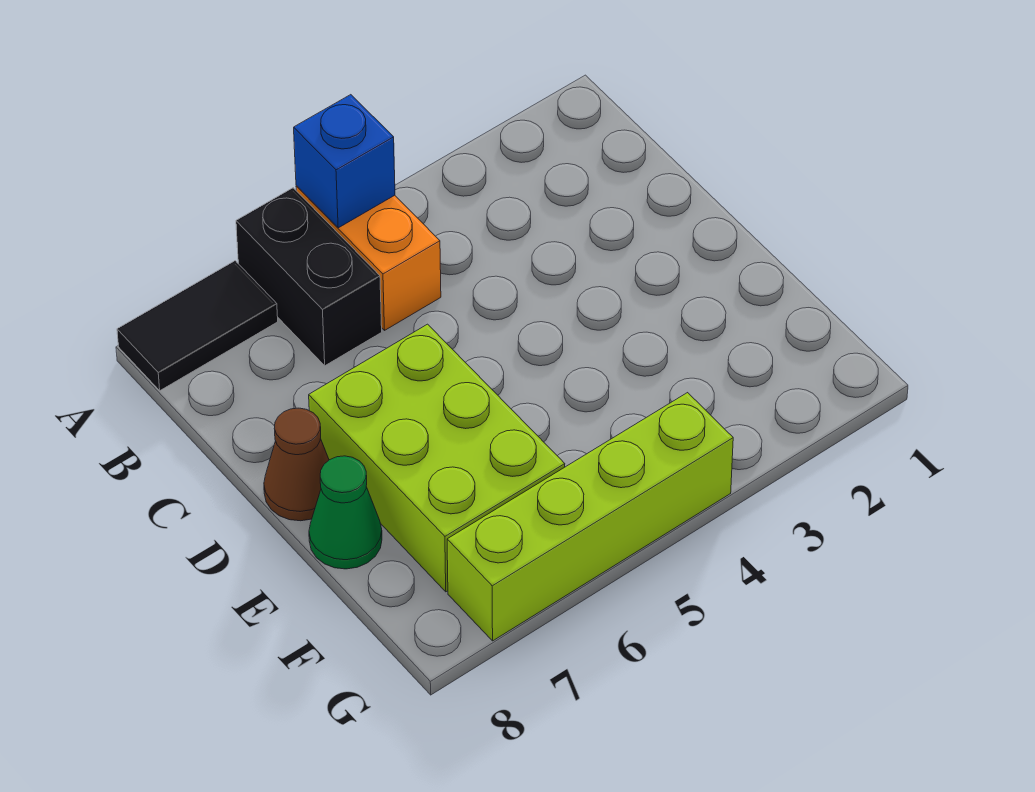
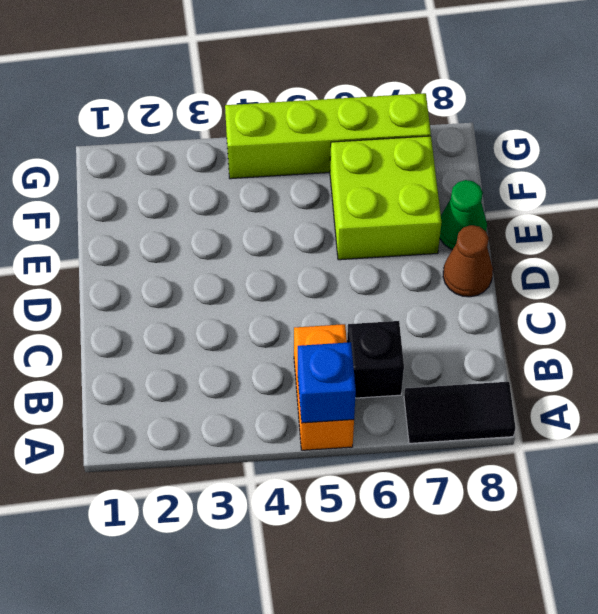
black brick A6:B6 level 1 -> black brick B6 level 1
lime brick D6:F7 level 1 -> lime brick E6:F7 level 1

